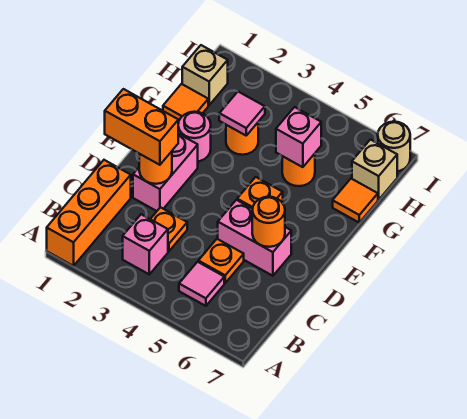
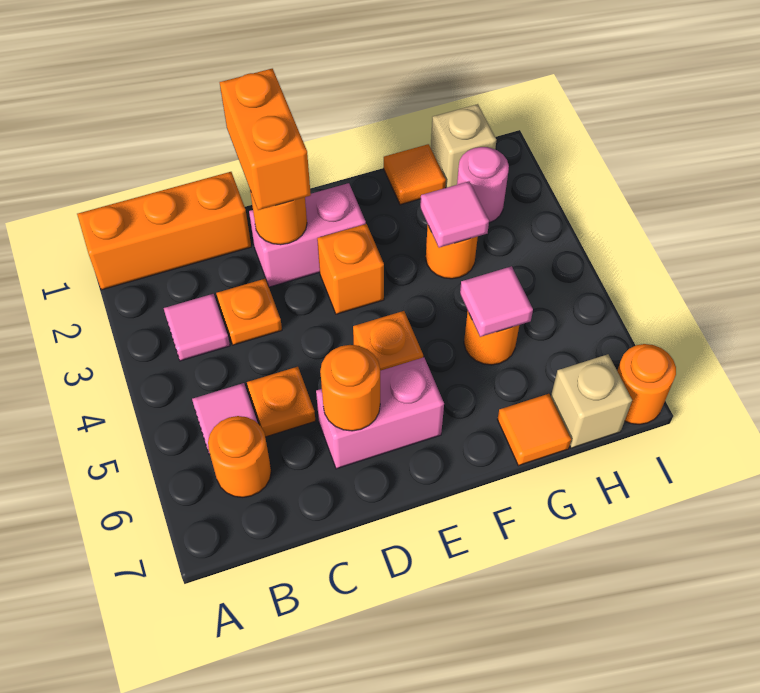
pink brick B3 level 1 -> pink tile B3 level 1
none -> orange round brick B6 level 1
pink brick D5:D6 level 1 -> pink brick D6:E6 level 1
none -> orange brick E3 level 1
pink round brick F2 level 1 -> pink round brick H2 level 1
pink brick G5 level 2 -> pink tile G5 level 2
tan round brick I7 level 1 -> orange round brick I7 level 1

